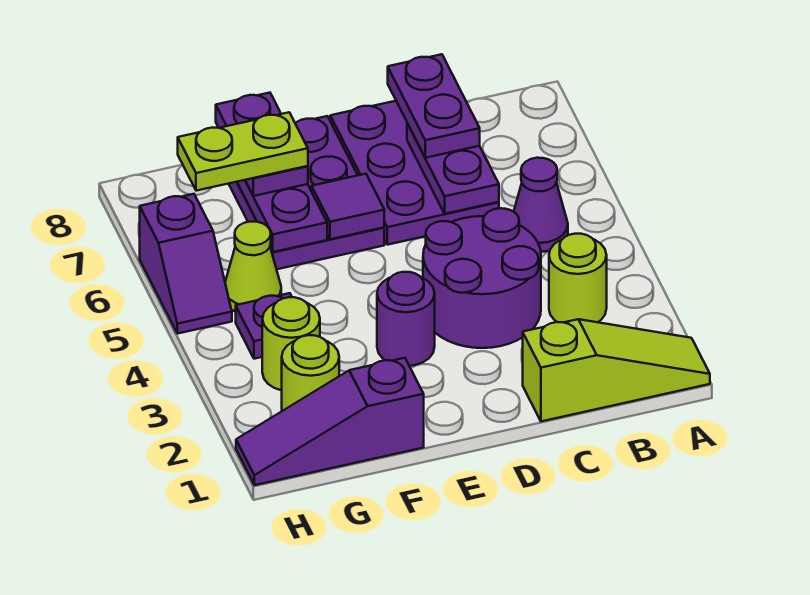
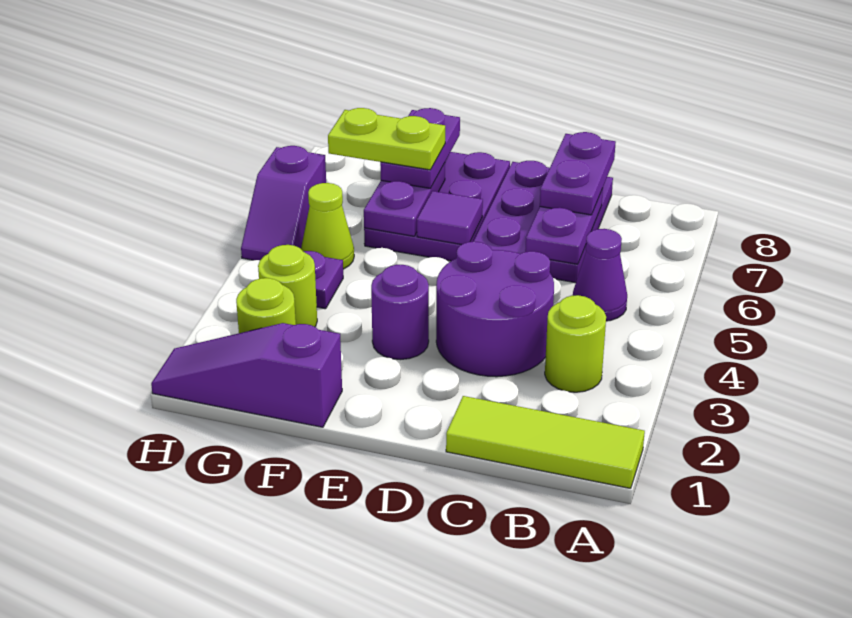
lime slope A1:C1 level 1 top C -> lime tile A1:C1 level 1

